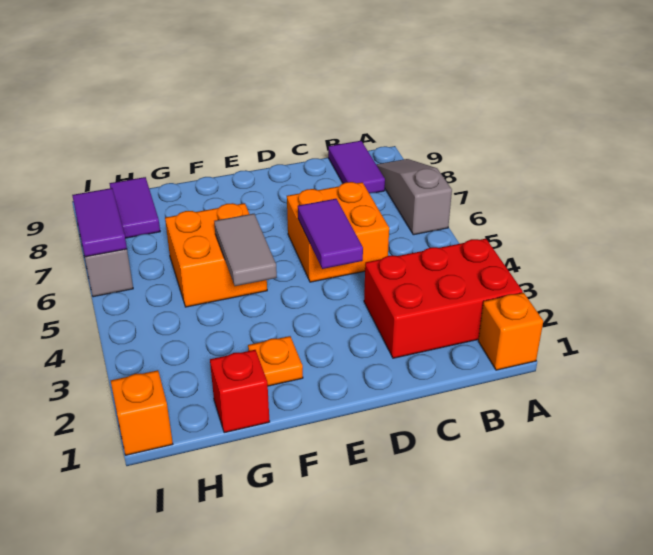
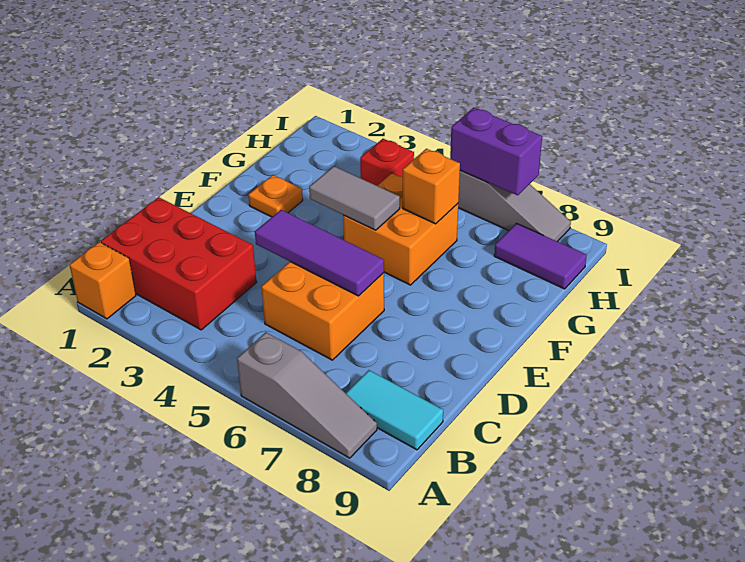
red brick A2:C3 level 1 -> red brick B1:C3 level 1
purple tile B8:B9 level 1 -> cyan tile B8:B9 level 1
purple tile D4:D5 level 2 -> purple tile D4:D6 level 2
red brick G1 level 1 -> red brick H4 level 1
orange brick I1 level 1 -> orange brick G6 level 2
purple tile I6:I7 level 2 -> purple brick I6:I7 level 2

